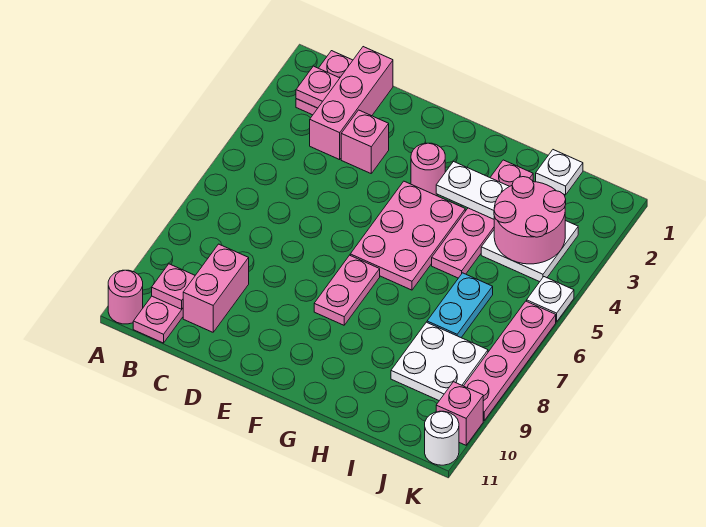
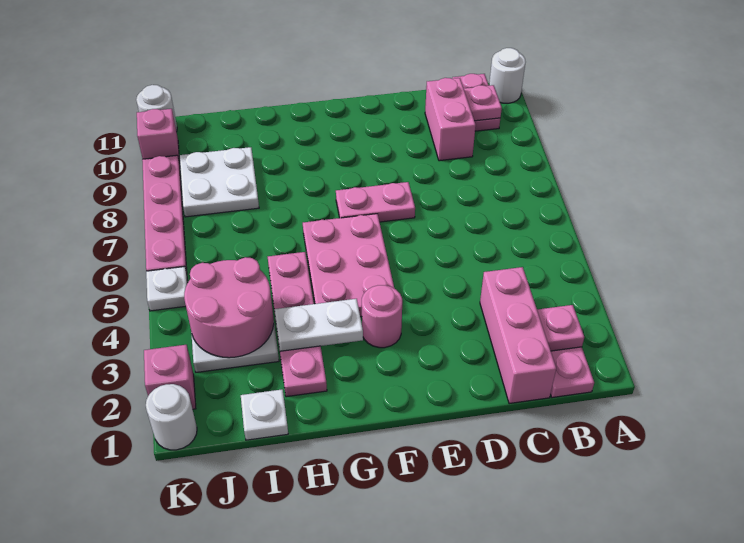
pink round brick A11 level 1 -> white round brick A11 level 1
pink brick D3 level 1 -> pink brick K2 level 1
pink plate F7:F8 level 1 -> pink plate E7:F7 level 1
cyan plate I6:I7 level 1 -> none
none -> white round brick K1 level 1

